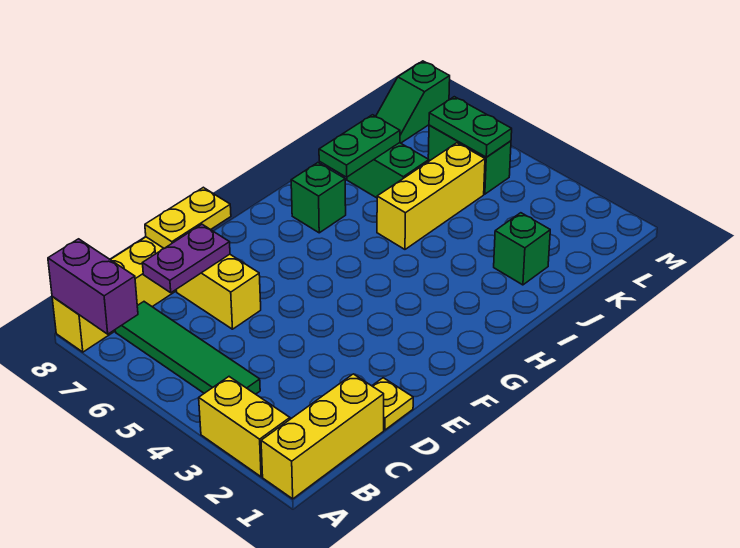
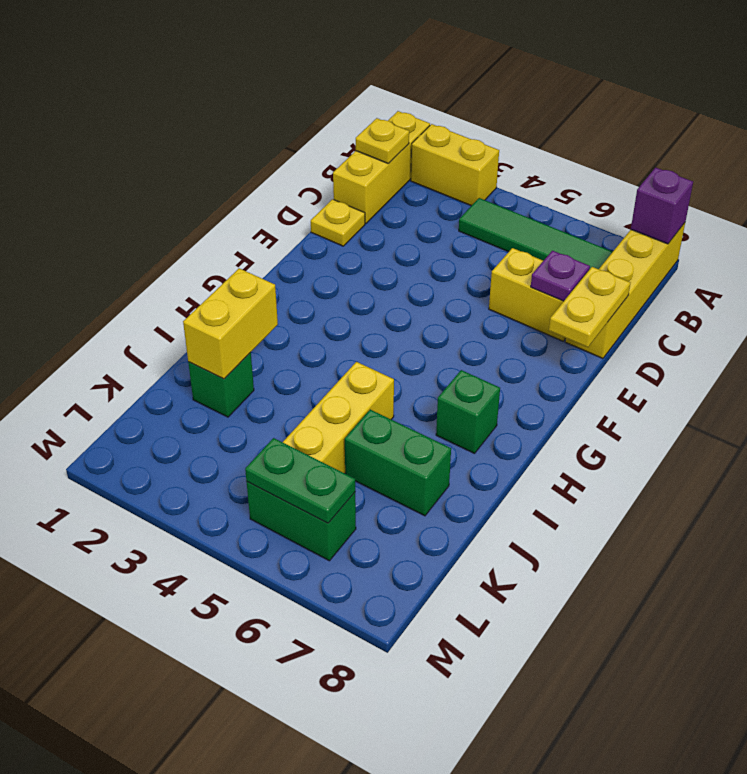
purple brick A7:A8 level 2 -> purple brick A8 level 2
none -> yellow plate B1 level 2
purple plate C7:D7 level 2 -> purple plate D7 level 2
none -> yellow brick I2:J2 level 2
green plate I7:J7 level 2 -> none
green slope L8:M8 level 1 top M -> none

